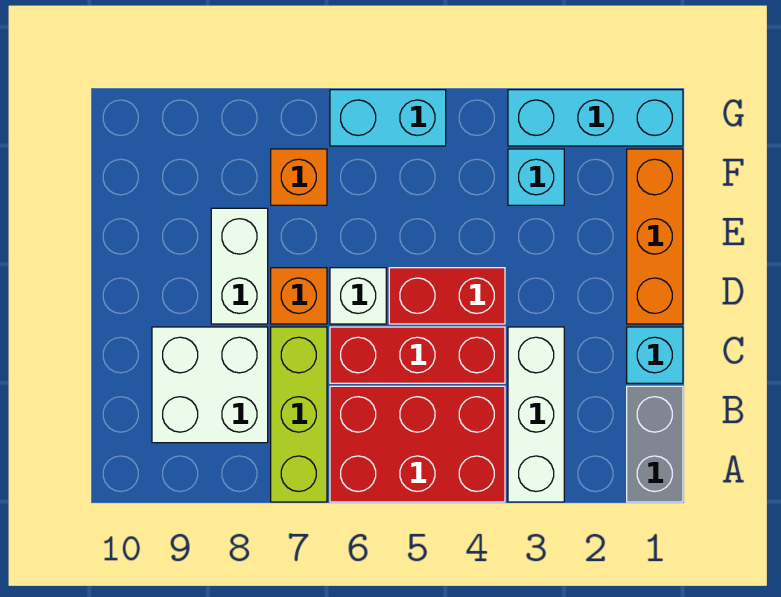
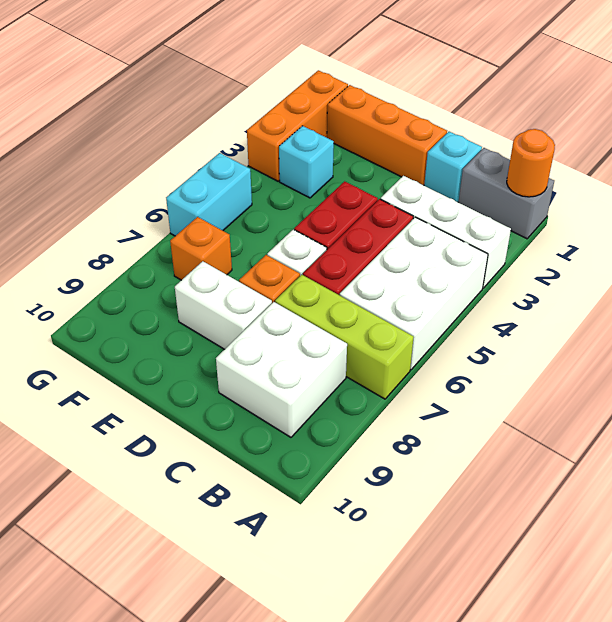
none -> orange round brick A1 level 2
red brick A4:B6 level 1 -> white brick A4:B6 level 1
cyan brick G1:G3 level 1 -> orange brick G1:G3 level 1

